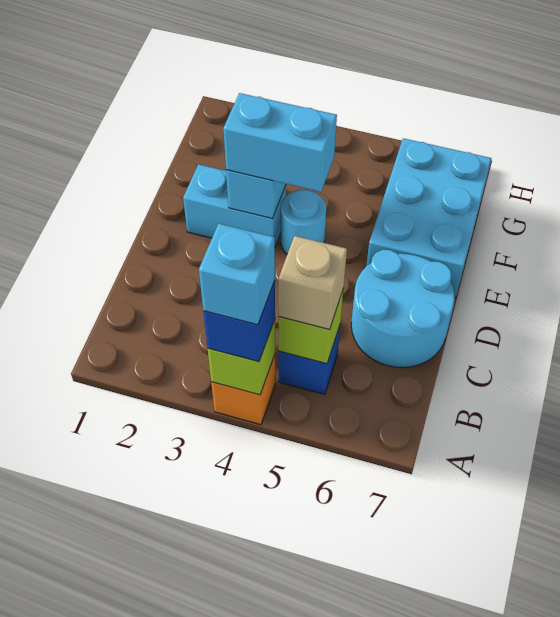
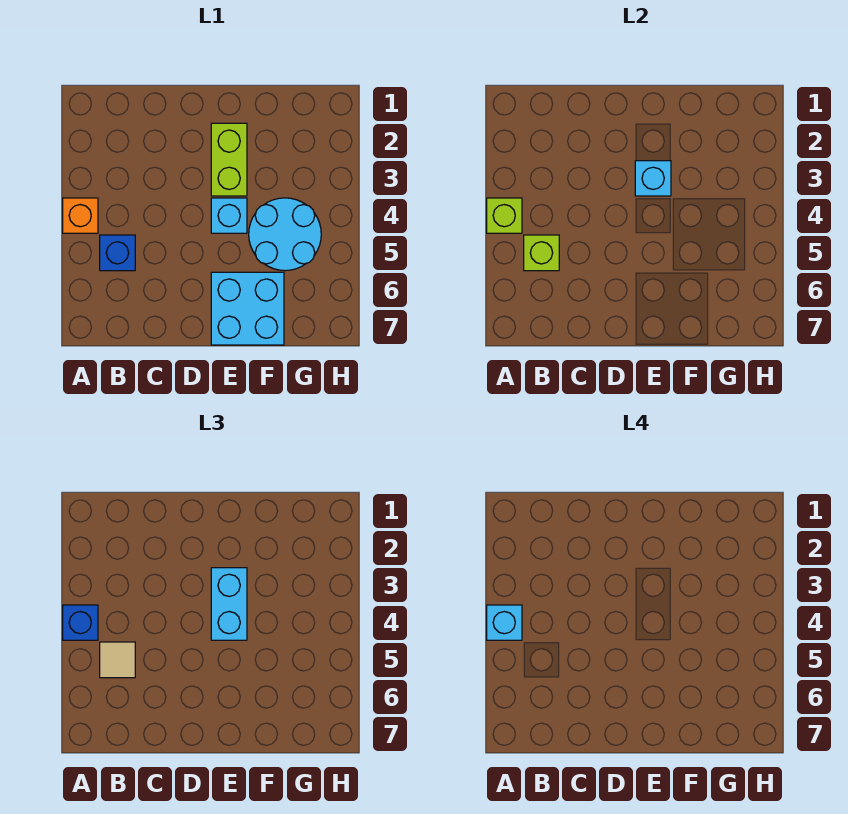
tan brick B5 level 3 -> tan tile B5 level 3
cyan round brick C6:D7 level 1 -> cyan round brick F4:G5 level 1
cyan brick E2:E3 level 1 -> lime brick E2:E3 level 1
cyan round brick E4 level 1 -> cyan brick E4 level 1
cyan brick E6:G7 level 1 -> cyan brick E6:F7 level 1

